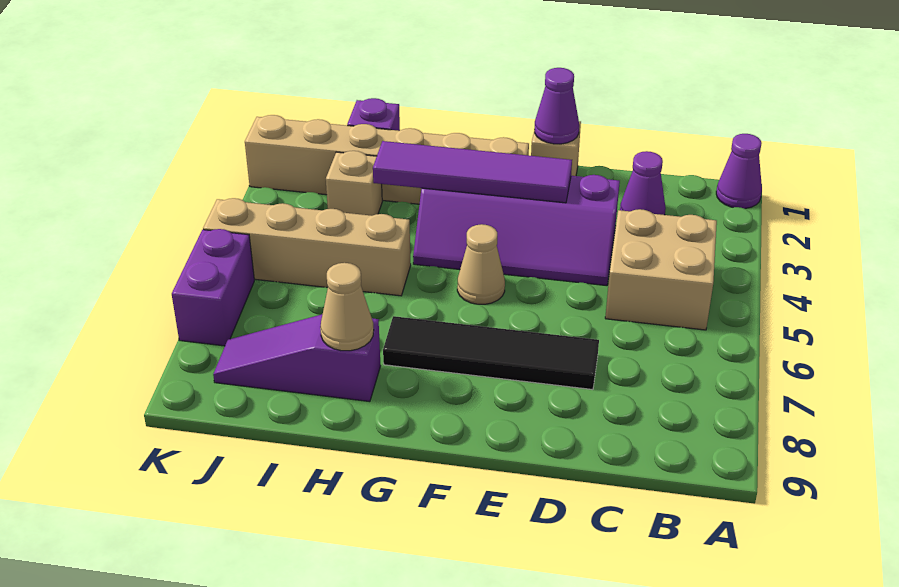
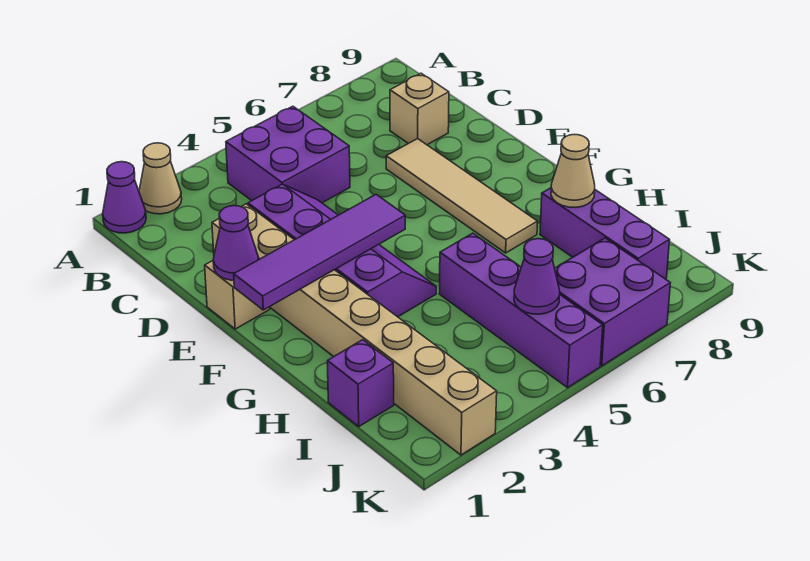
tan brick B4:C5 level 1 -> purple brick B4:C5 level 1
purple cone C2 level 1 -> purple cone J5 level 2
black tile D7:G7 level 1 -> tan tile D7:G7 level 1
purple tile E3:H3 level 2 -> purple tile F1:F4 level 2
tan brick F2:K2 level 1 -> tan brick D2:K2 level 1
tan cone F5 level 1 -> tan cone A2 level 1
tan brick H5:K5 level 1 -> purple brick H5:K5 level 1
purple slope H8:J8 level 1 top H -> purple brick H8:J8 level 1
tan brick I3 level 1 -> tan brick C8 level 1
purple brick K6:K7 level 1 -> purple brick J6:K7 level 1

